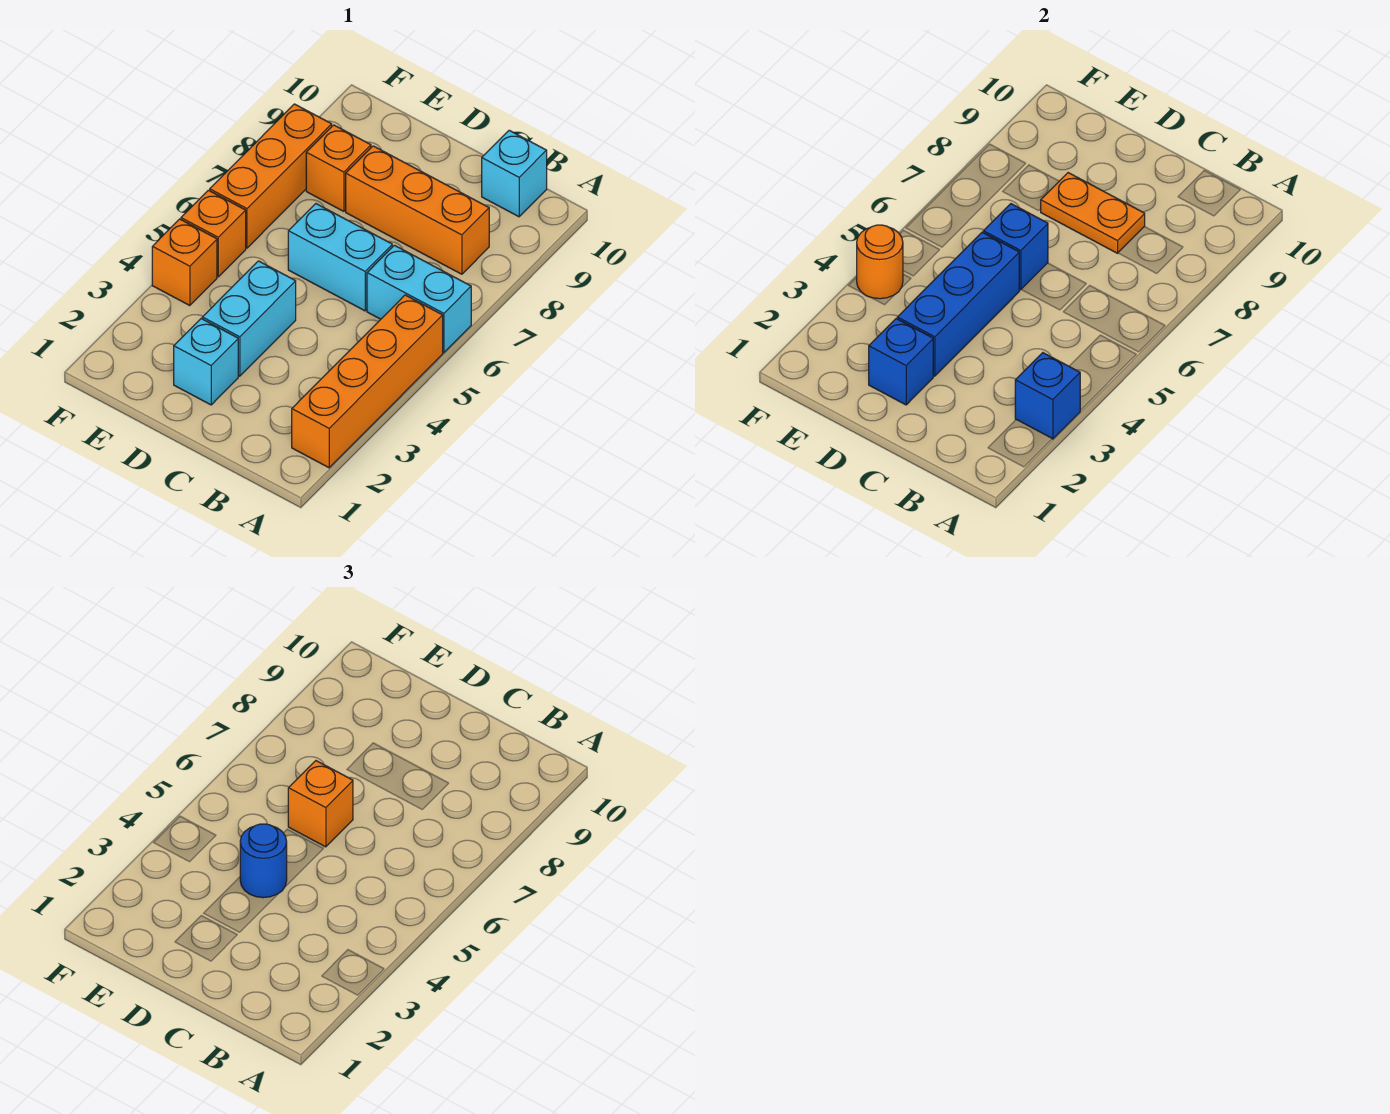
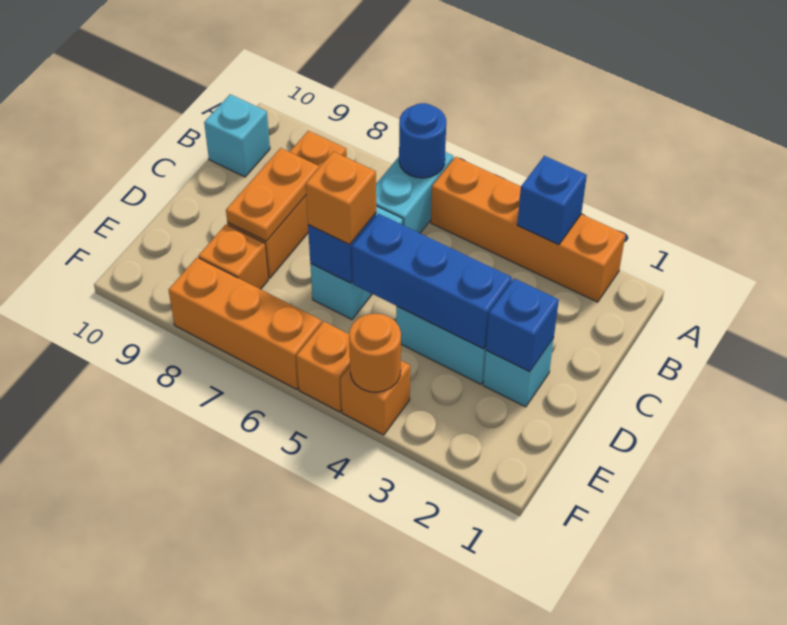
blue round brick D4 level 3 -> blue round brick A6 level 2

